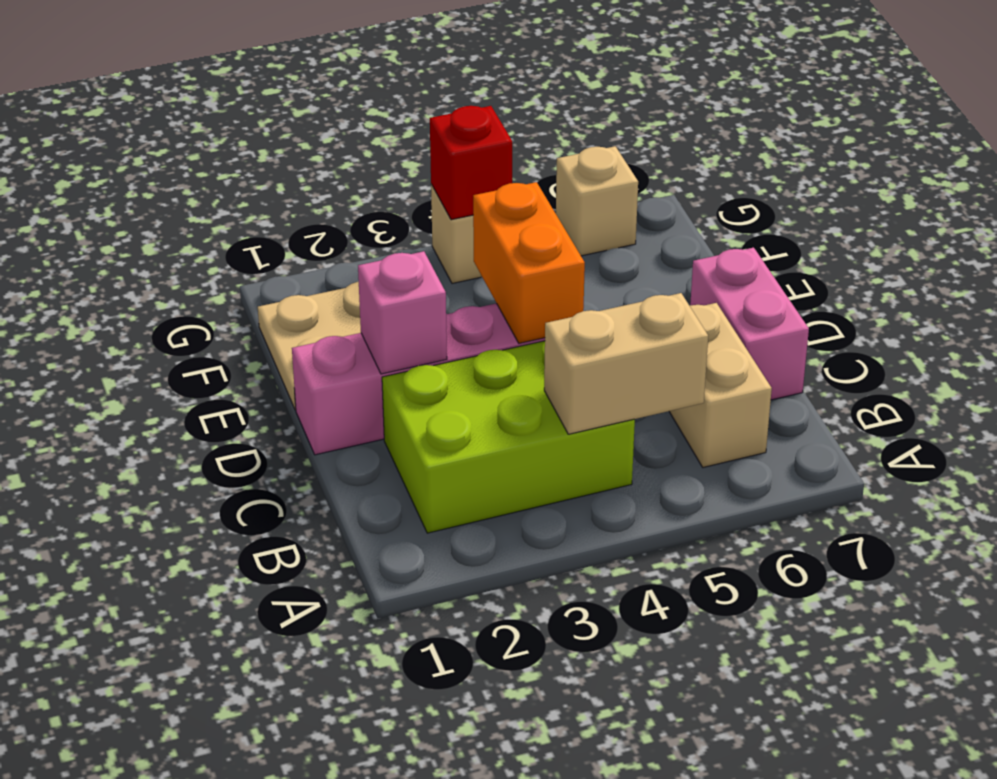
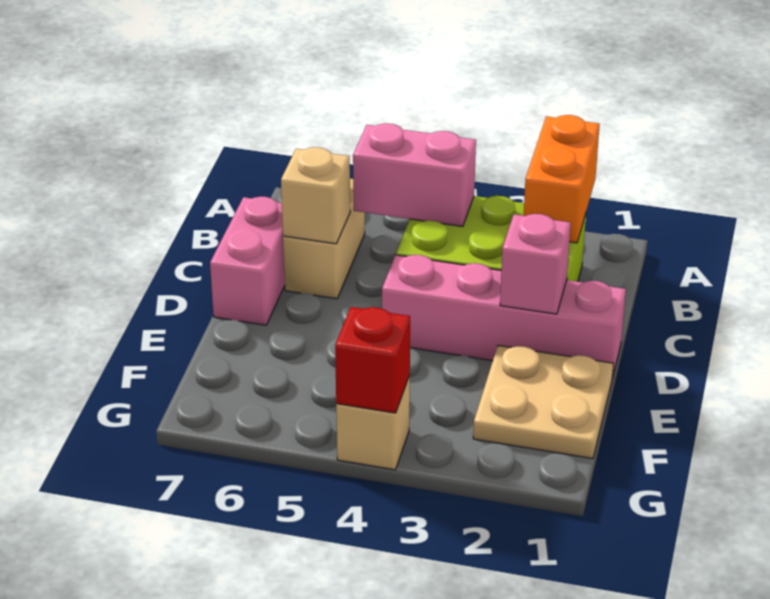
tan brick B4:B5 level 2 -> pink brick B4:B5 level 2
orange brick D4:E4 level 2 -> orange brick A2:B2 level 2
tan brick G6 level 1 -> tan brick C6 level 2

